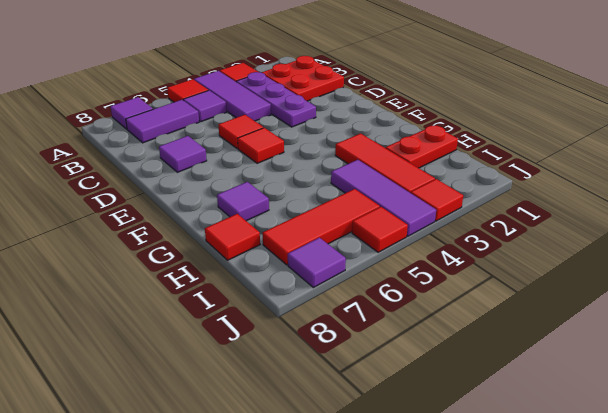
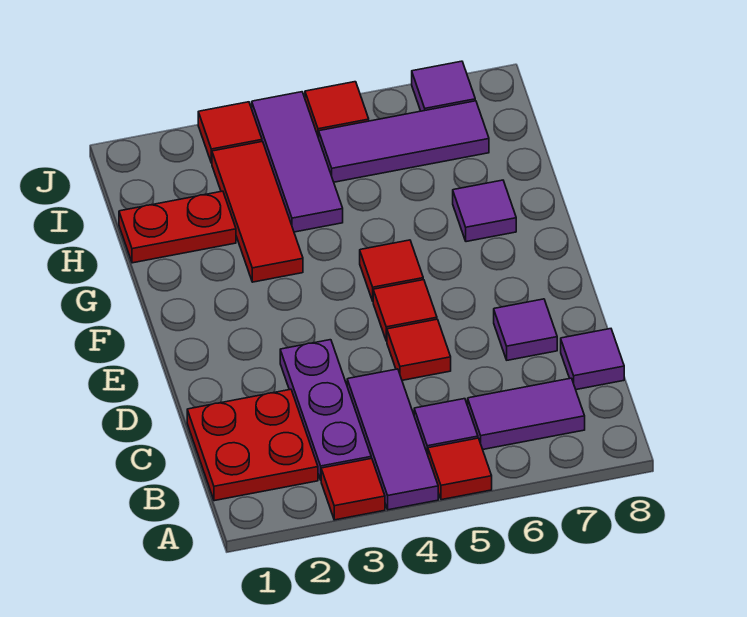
purple tile A7 level 1 -> purple tile C8 level 1
red tile H8 level 1 -> red tile F5 level 1
red tile I5:I7 level 1 -> purple tile I5:I7 level 1

